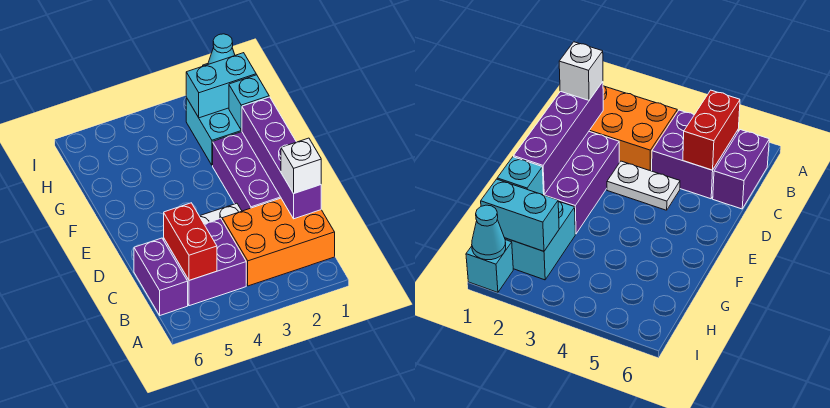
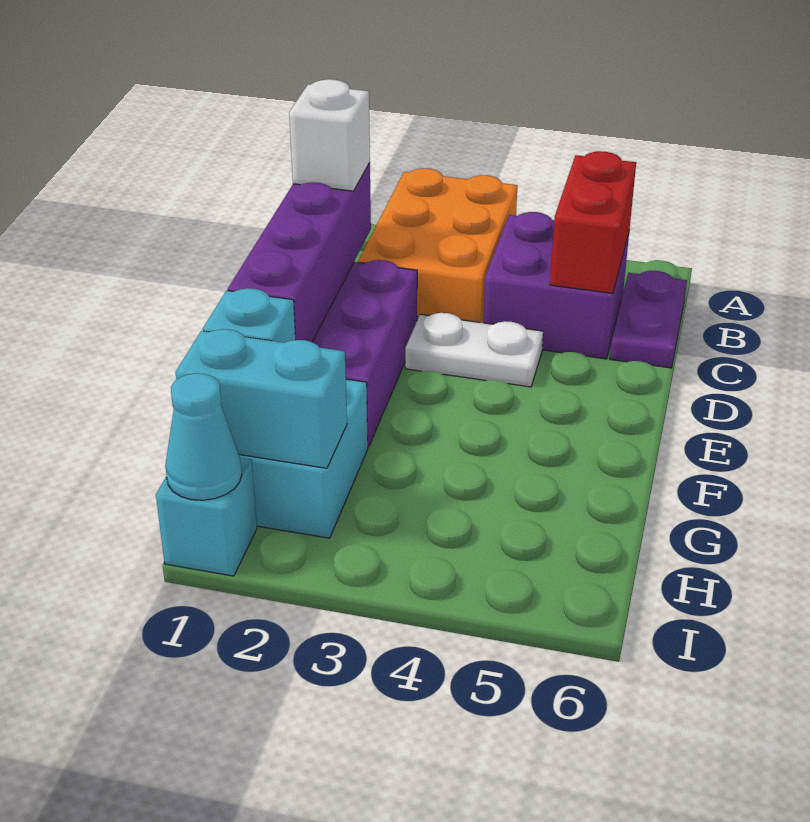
orange brick B1:C3 level 1 -> orange brick A2:C3 level 1
purple brick B6:C6 level 1 -> purple plate B6:C6 level 1

